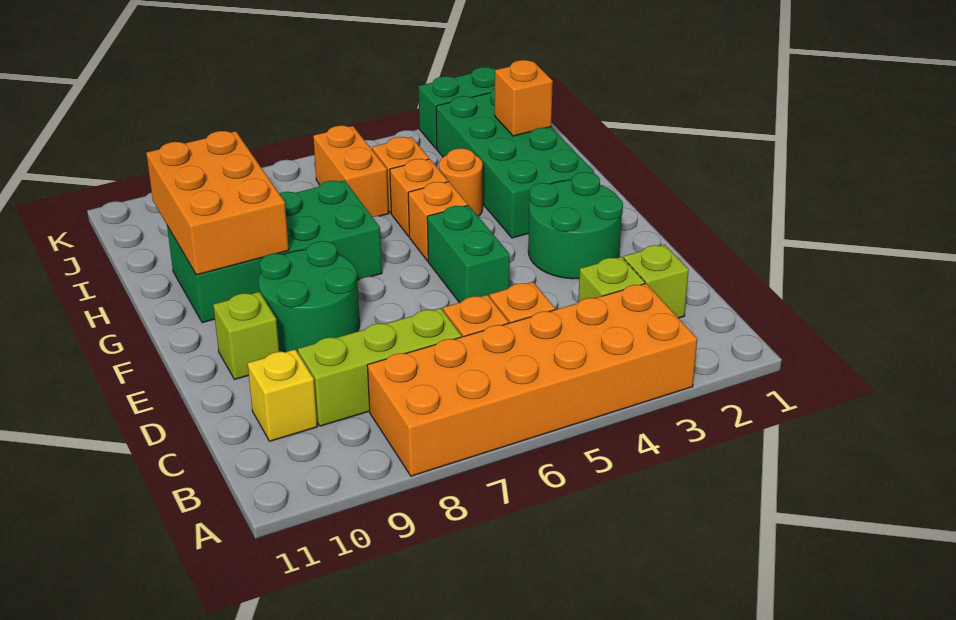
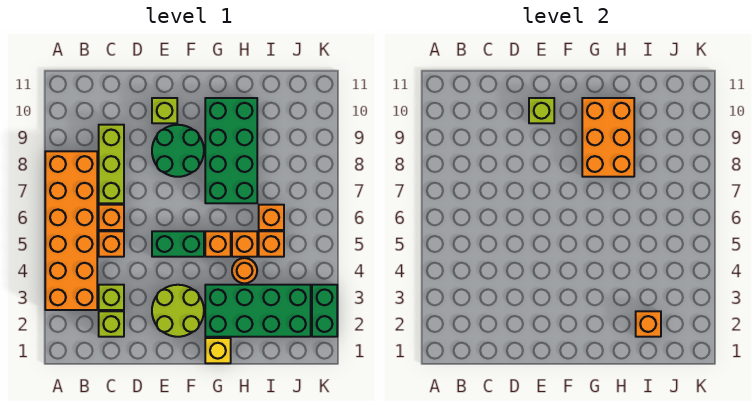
yellow brick C10 level 1 -> yellow brick G1 level 1
green round brick E2:F3 level 1 -> lime round brick E2:F3 level 1
none -> lime brick E10 level 2
orange brick G9:I10 level 2 -> orange brick G8:H10 level 2
orange brick I6:J6 level 1 -> orange brick I6 level 1

